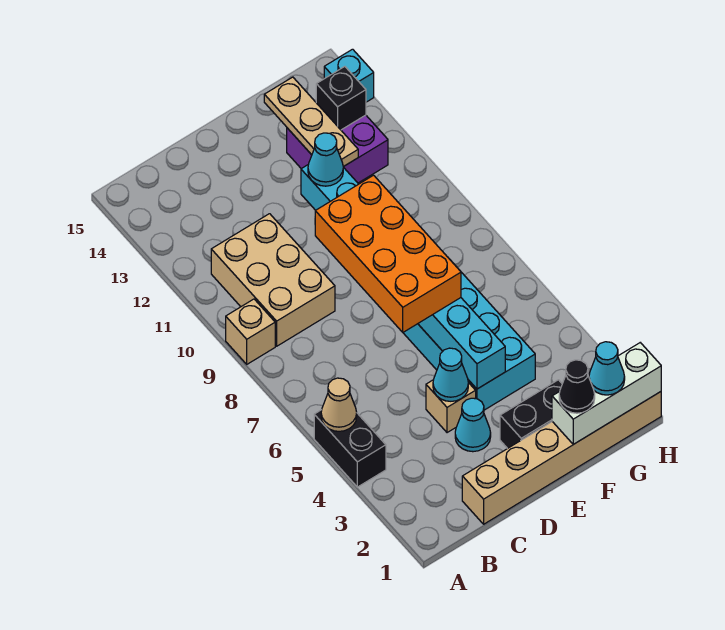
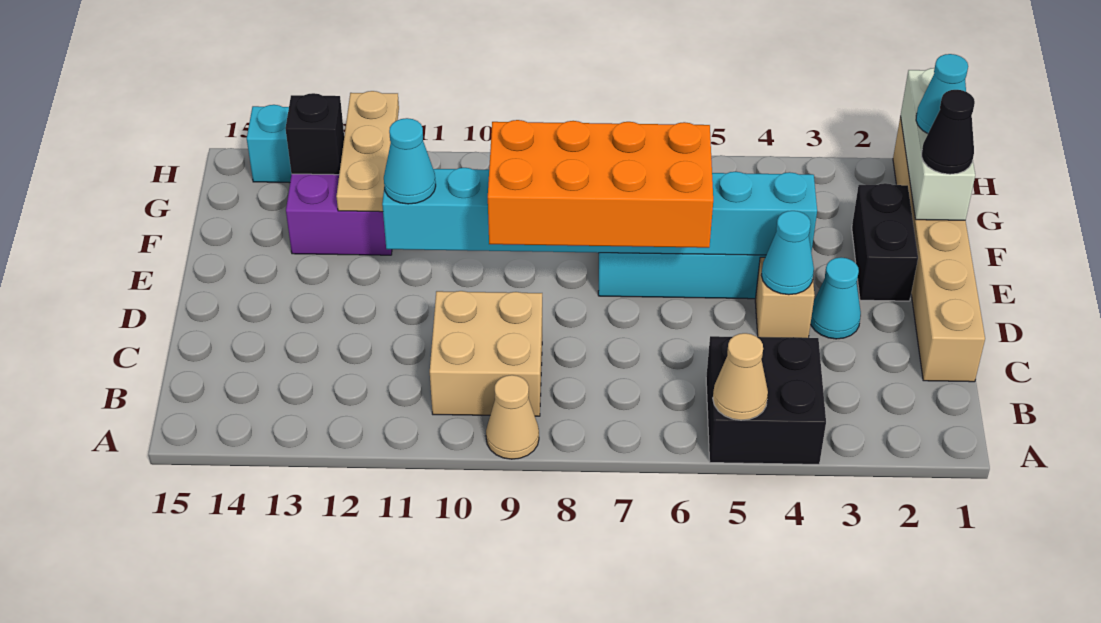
black brick A4:A5 level 1 -> black brick A4:B5 level 1
tan brick A9 level 1 -> tan cone A9 level 1
tan brick B9:C11 level 1 -> tan brick B9:C10 level 1
tan plate F12:F14 level 2 -> tan plate F12:H12 level 2

